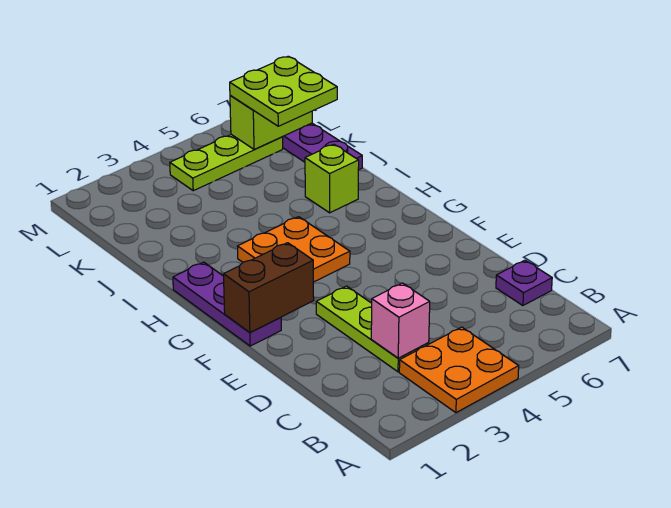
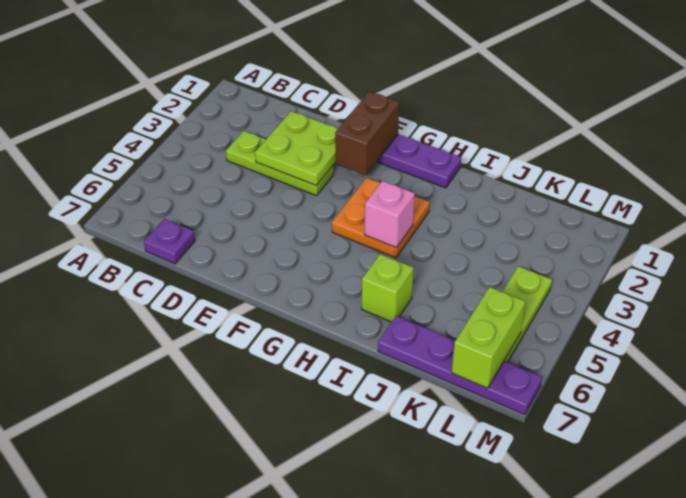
orange plate A3:B4 level 1 -> none
pink brick C3 level 2 -> pink brick H4 level 2
lime plate K6:L7 level 3 -> lime plate D2:E3 level 2

